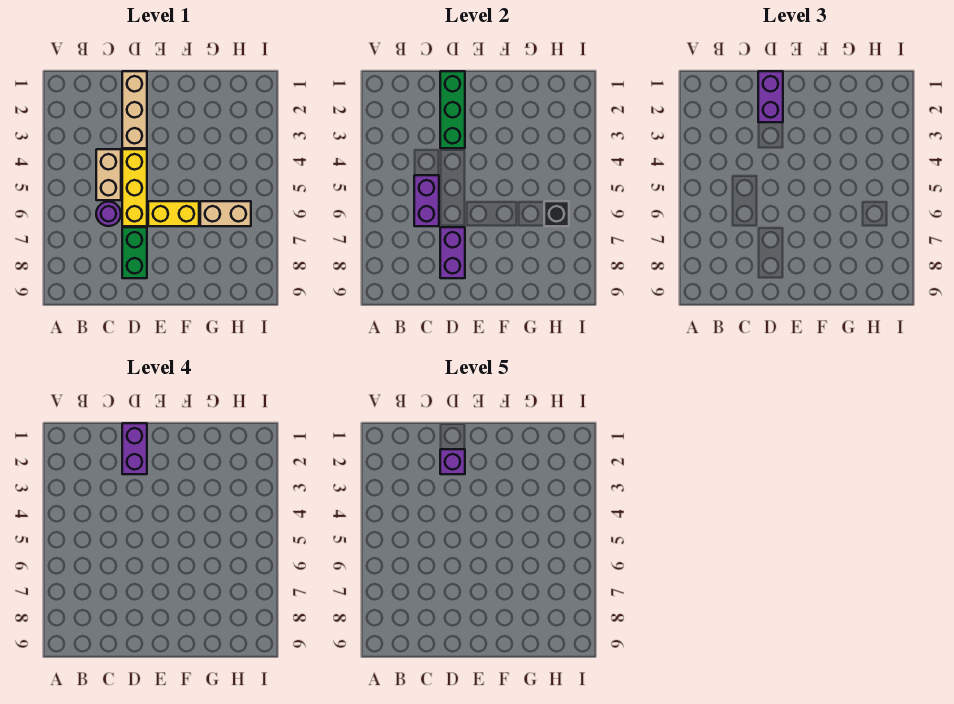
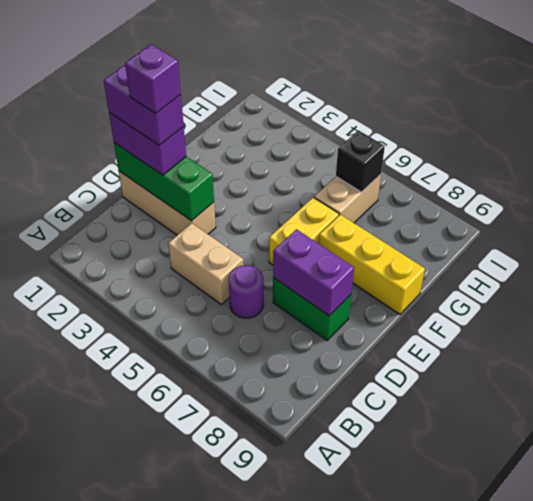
purple brick C5:C6 level 2 -> none
yellow brick D4:D6 level 1 -> yellow brick F7:F9 level 1

